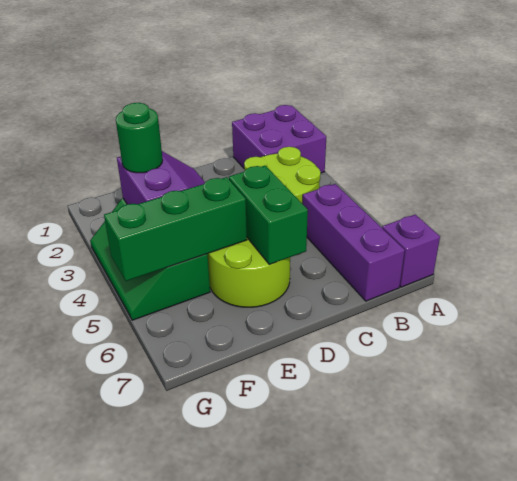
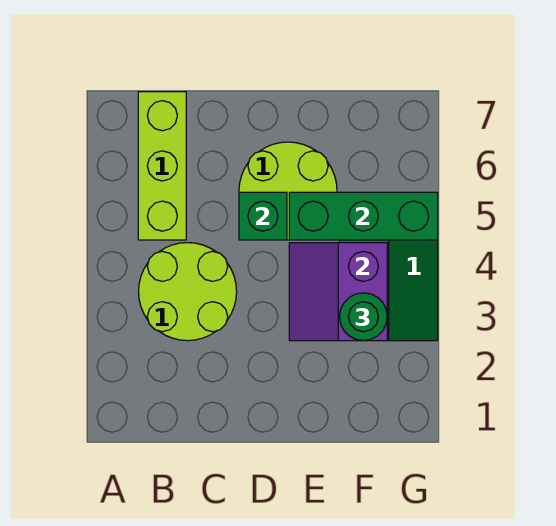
purple brick A1:B2 level 1 -> none
purple brick A7 level 1 -> none
purple brick B5:B7 level 1 -> lime brick B5:B7 level 1
green brick D5:D6 level 2 -> green brick D5 level 2

